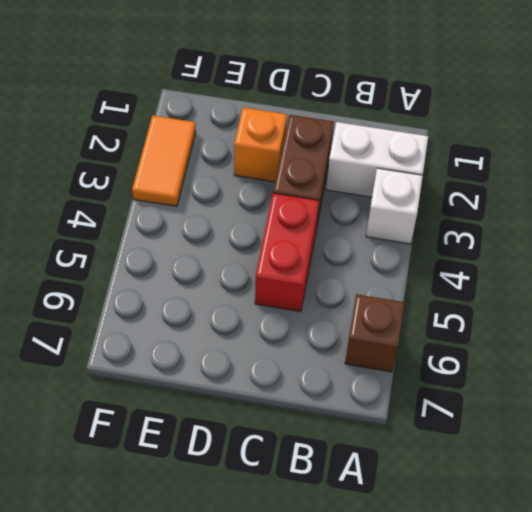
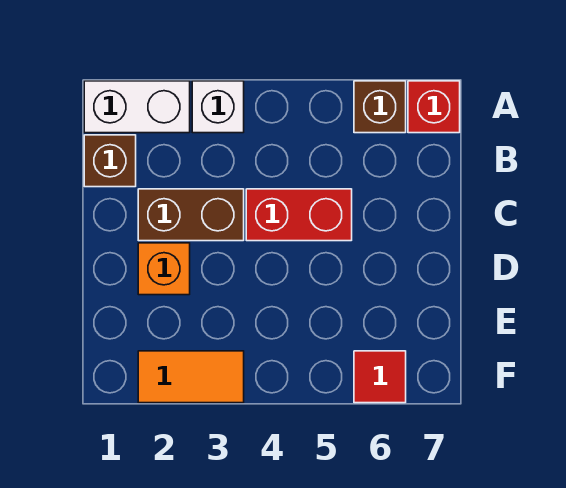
white brick A2:B2 level 1 -> white brick A1:A2 level 1
none -> red brick A7 level 1
none -> brown brick B1 level 1
none -> red tile F6 level 1

